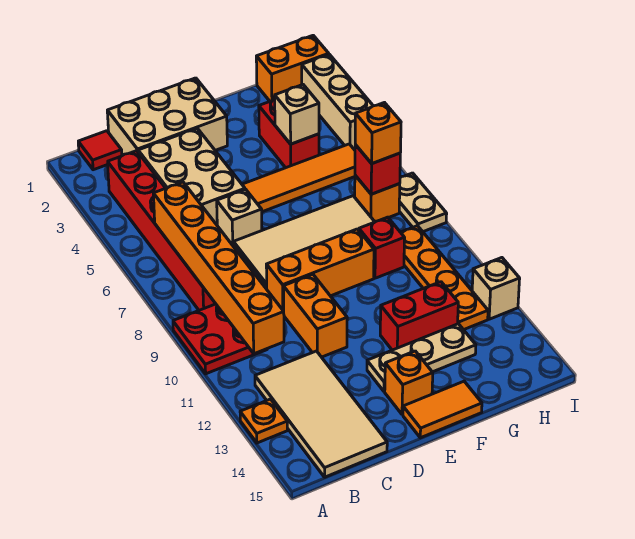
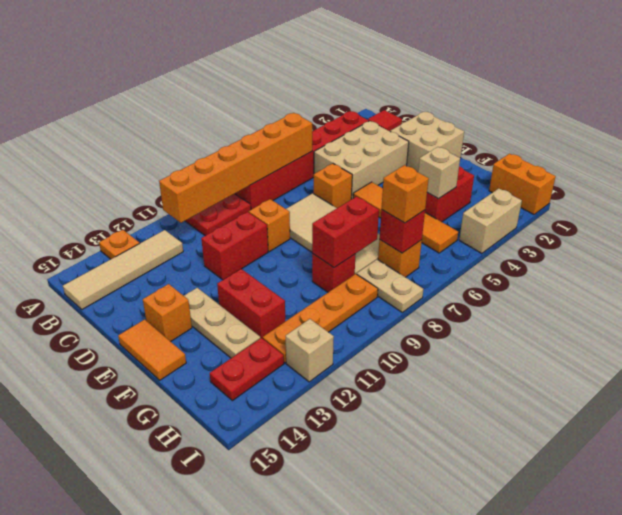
tan tile B12:C15 level 1 -> tan tile B12:B15 level 1
tan brick C1:E2 level 1 -> tan brick D1:E2 level 1
tan brick D6 level 1 -> orange brick D6 level 1
orange brick D9:F9 level 1 -> orange brick D9 level 1
orange brick D10:D11 level 1 -> red brick D10:D11 level 1
none -> red brick G8:G9 level 2
none -> red plate H13:H14 level 1
tan brick I2:I4 level 1 -> tan brick I3:I4 level 1
tan plate I7:I8 level 1 -> tan plate H8:I8 level 1

